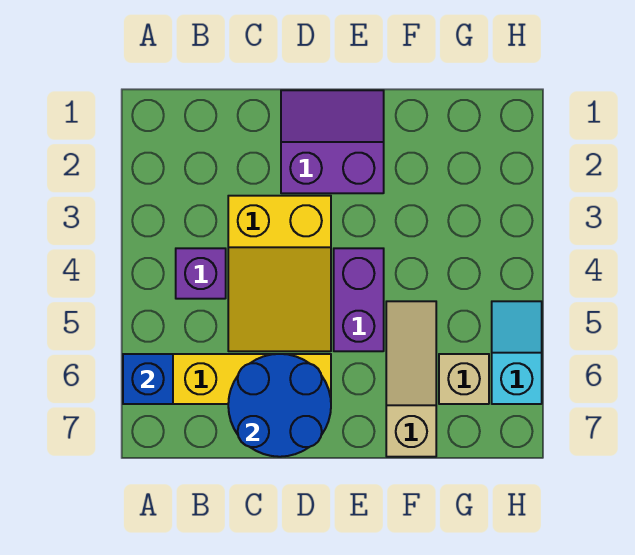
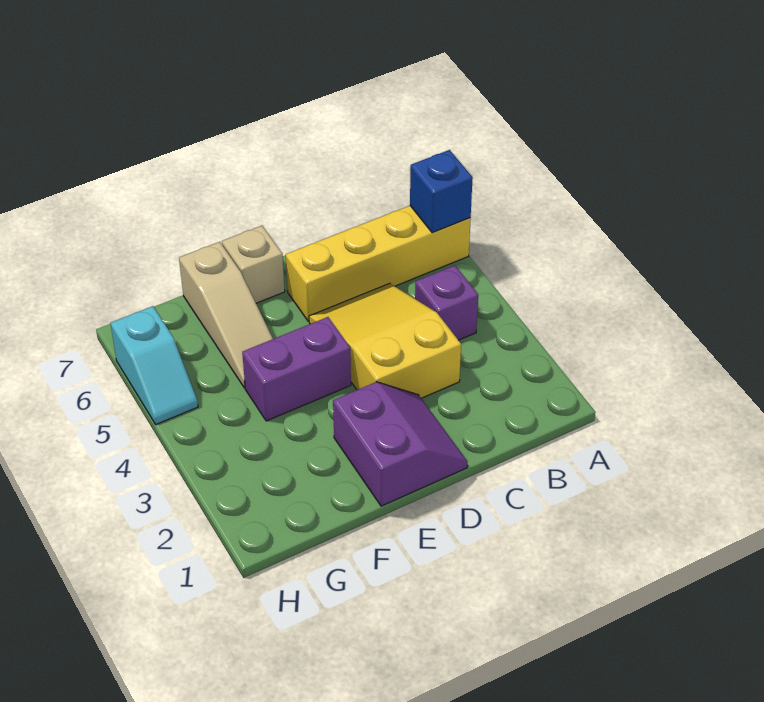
blue round brick C6:D7 level 2 -> none
purple slope D1:E2 level 1 top 2 -> purple slope D1:E2 level 1 top E
purple brick E4:E5 level 1 -> purple brick E4:F4 level 1
tan brick G6 level 1 -> tan brick E7 level 1

